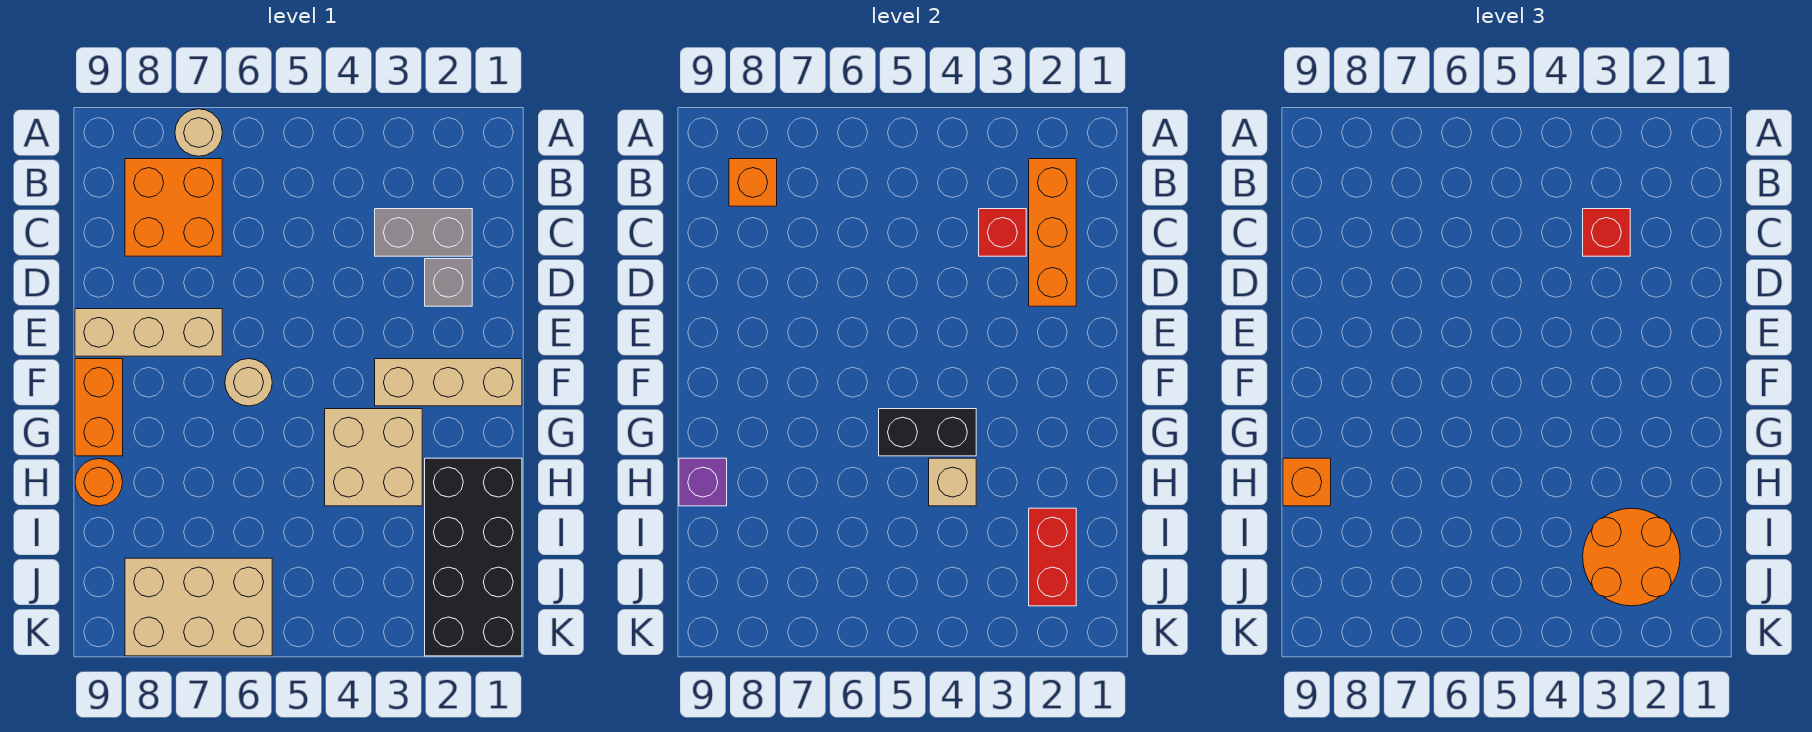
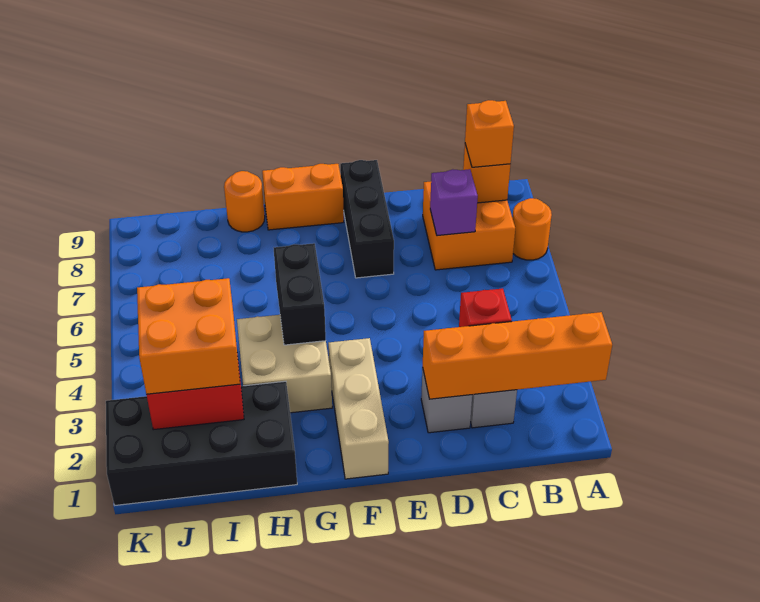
tan round brick A7 level 1 -> orange round brick A7 level 1
orange brick B2:D2 level 2 -> orange brick A2:D2 level 2
red brick C3 level 3 -> none
tan brick E7:E9 level 1 -> black brick E7:E9 level 1
tan round brick F6 level 1 -> none
tan brick H4 level 2 -> none
purple brick H9 level 2 -> purple brick C7 level 2
orange brick H9 level 3 -> orange brick B8 level 3
orange round brick I2:J3 level 3 -> orange brick I2:J3 level 3
tan brick J6:K8 level 1 -> none

